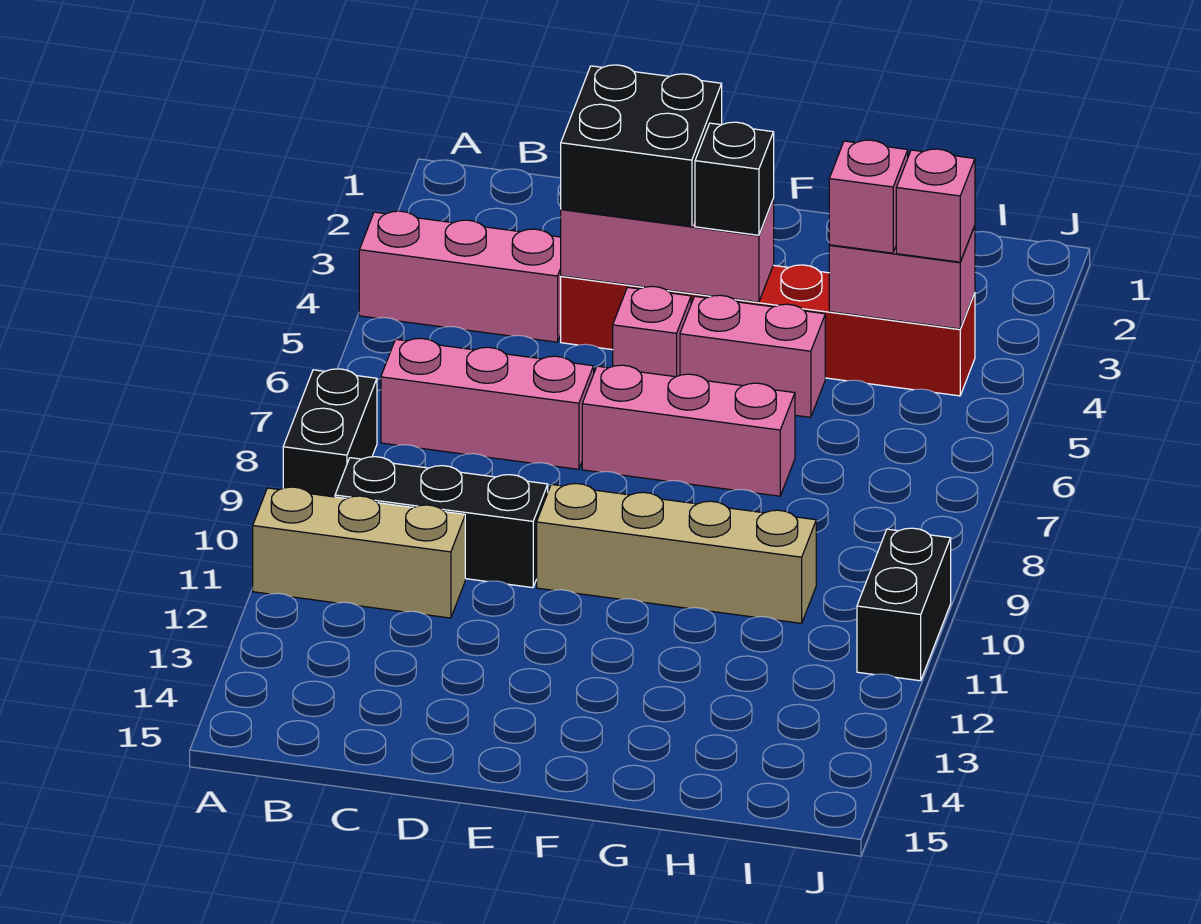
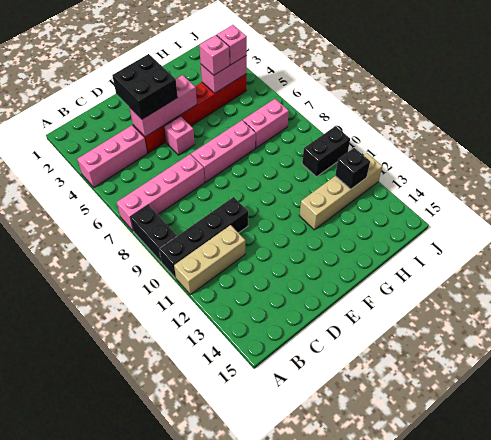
pink brick B7:D7 level 1 -> pink brick A7:D7 level 1
black brick B10:D10 level 1 -> black brick A10:D10 level 1
tan brick E10:H10 level 1 -> tan brick G12:J12 level 1
black brick F4 level 3 -> black brick I12 level 2
pink brick F5:G5 level 1 -> pink brick H7:I7 level 1
black brick J10:J11 level 1 -> black brick I10:J10 level 1

